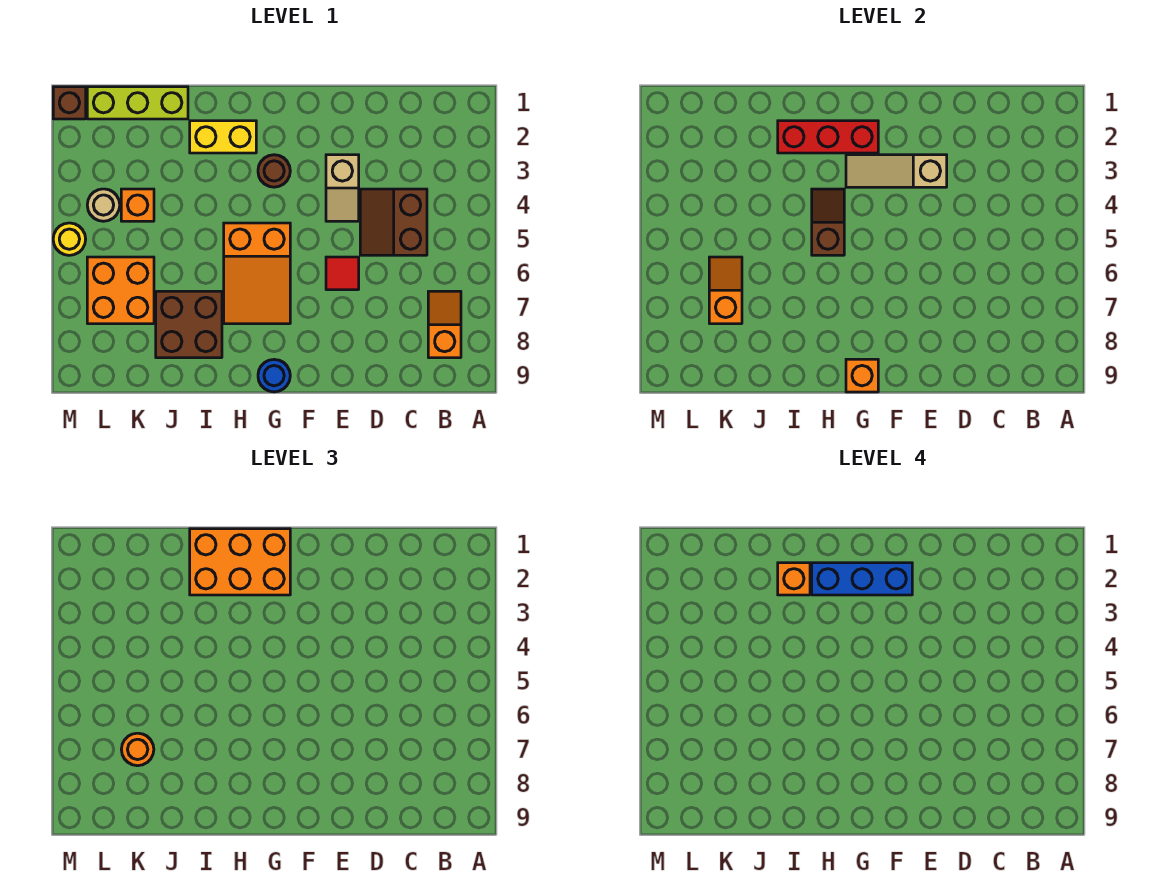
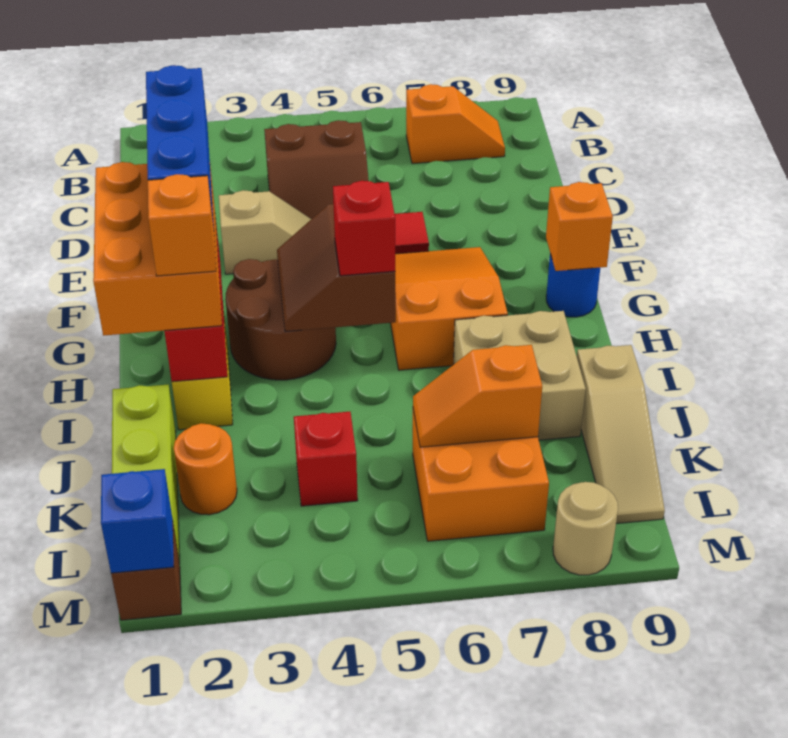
orange slope B7:B8 level 1 top 8 -> orange slope B7:B8 level 1 top 7
tan slope E3:G3 level 2 top E -> tan slope J9:L9 level 1 top J
brown round brick G3 level 1 -> brown round brick G3:H4 level 1
orange slope G5:H7 level 1 top 5 -> orange slope F6:H7 level 1 top H
brown slope H4:H5 level 2 top 5 -> brown slope G4:H5 level 2 top 5
none -> red brick H5 level 3
brown brick I7:J8 level 1 -> tan brick I7:J8 level 1
orange brick K4 level 1 -> red brick K4 level 1
orange round brick K7 level 3 -> orange round brick K2 level 1
tan round brick L4 level 1 -> tan round brick M8 level 1
none -> blue brick M1 level 2
yellow round brick M5 level 1 -> none

